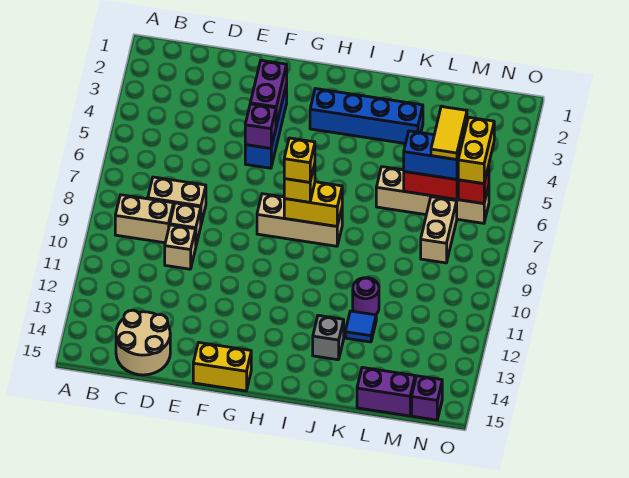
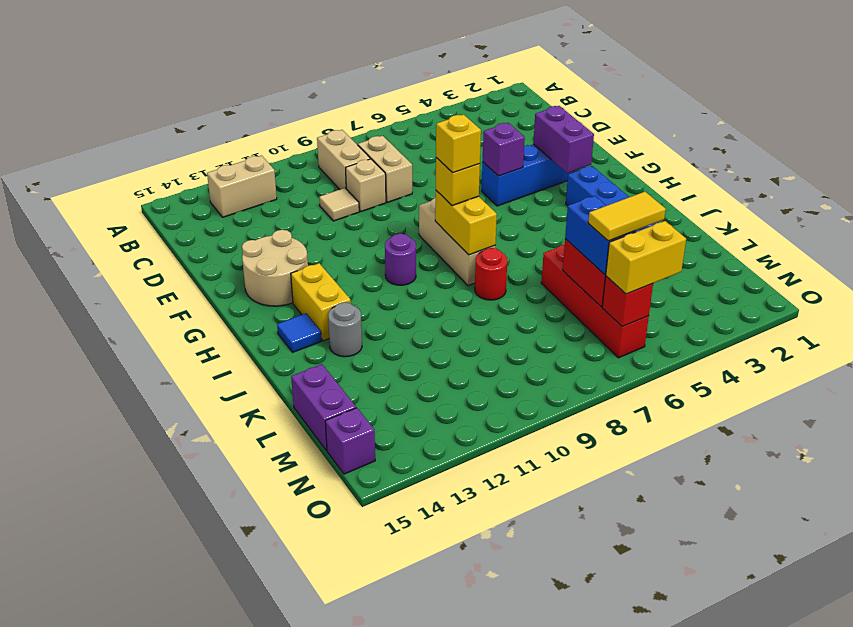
tan round brick C14:D15 level 1 -> tan round brick F13:G14 level 1
tan brick D10 level 1 -> tan tile D10 level 1
purple brick F3:F4 level 2 -> purple brick F3:G3 level 2
yellow brick F15:G15 level 1 -> yellow brick H13:I13 level 1
none -> red round brick J8 level 1
grey brick J13 level 1 -> grey round brick J13 level 1
tan brick K6:N6 level 1 -> red brick K6:N6 level 1
purple round brick K11 level 1 -> purple round brick H10 level 1
blue tile K12 level 1 -> blue tile I14 level 1
tan brick M7:M8 level 1 -> tan brick B12:B13 level 1

